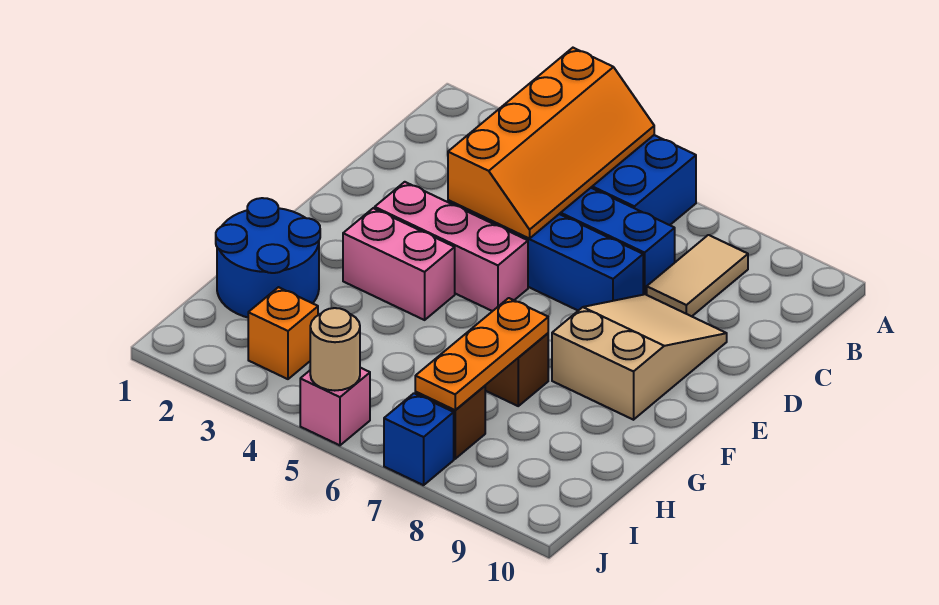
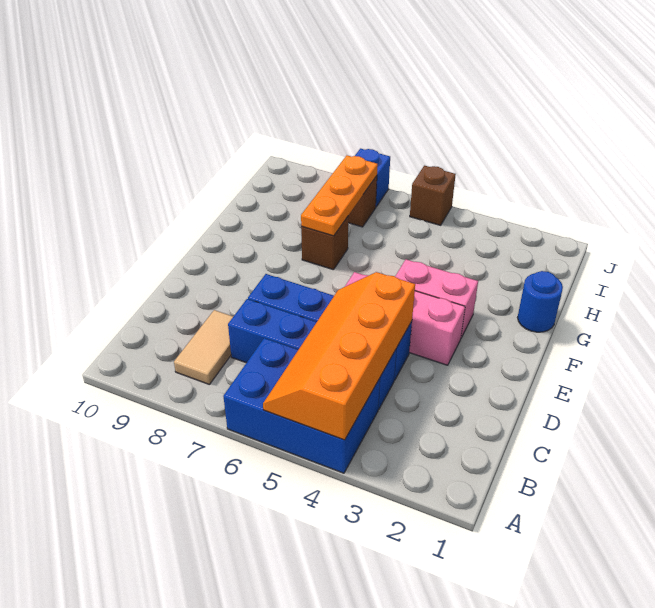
tan slope D8:F9 level 1 top F -> none
blue round brick G1:H2 level 1 -> blue round brick G1 level 1
orange brick I3 level 1 -> none
pink brick J5 level 1 -> brown brick J5 level 1
tan round brick J5 level 2 -> none

